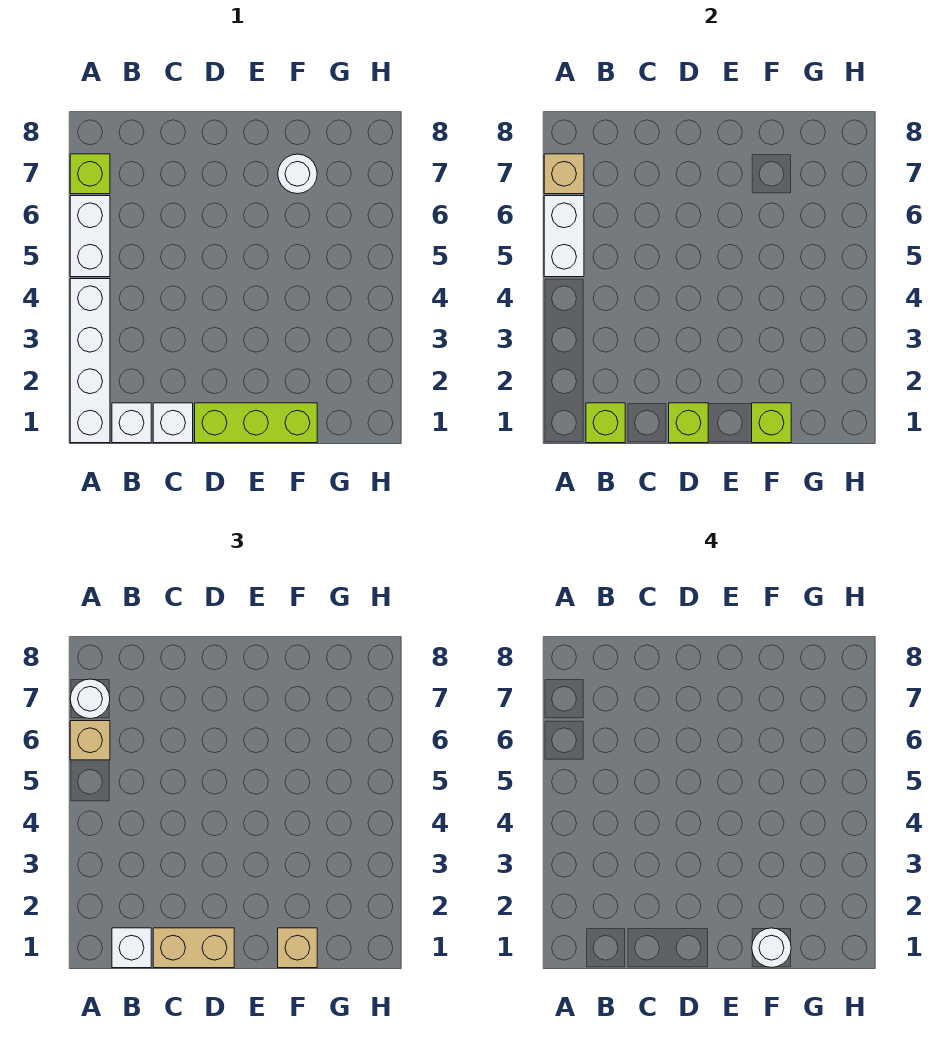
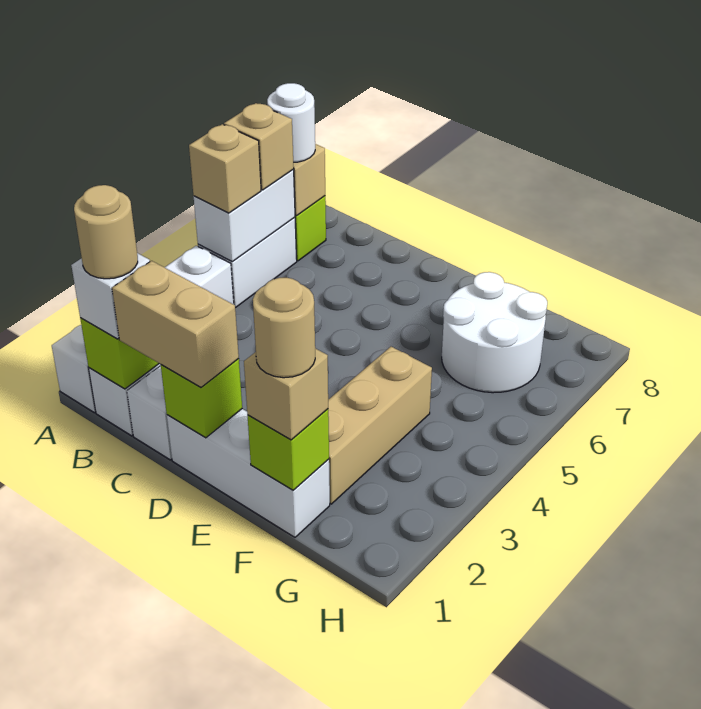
none -> tan brick A5 level 3
none -> tan round brick B1 level 4
lime brick D1:F1 level 1 -> white brick D1:F1 level 1
white round brick F1 level 4 -> tan round brick F1 level 4
none -> tan brick F2:F4 level 1
white round brick F7 level 1 -> white round brick F6:G7 level 1

